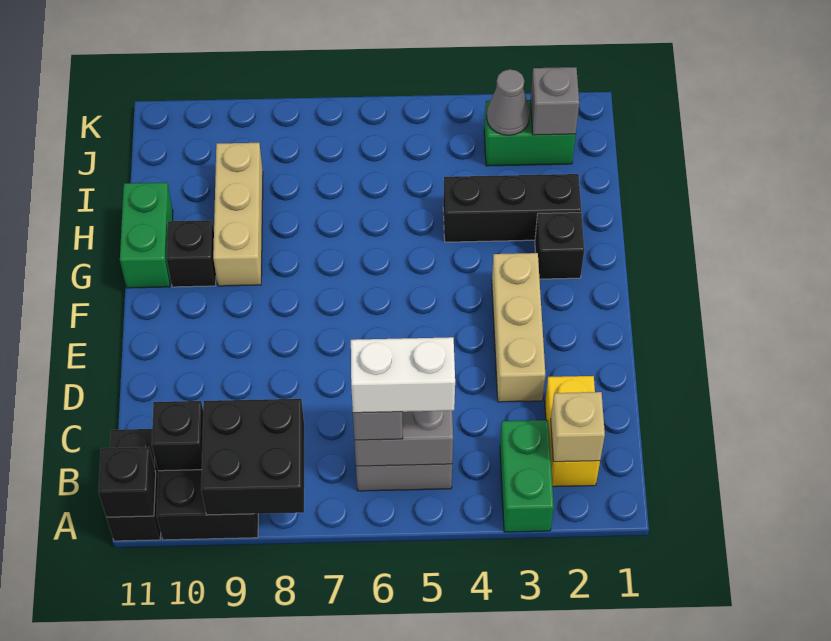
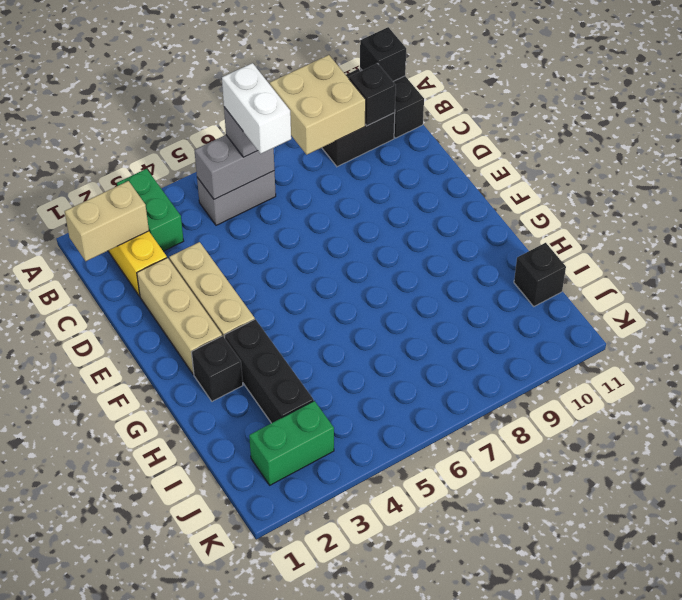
black brick A8:B9 level 2 -> tan brick A8:B9 level 2
tan brick B2 level 2 -> tan brick B1:B2 level 2
white brick B5:B6 level 4 -> white brick B6:C6 level 4
tan brick G9:I9 level 1 -> tan brick D2:F2 level 1
black brick G10 level 1 -> black brick I11 level 1
green brick G11:H11 level 1 -> none
black brick H2:H4 level 1 -> black brick G3:I3 level 1
grey brick J2 level 2 -> none
grey cone J3 level 2 -> none

